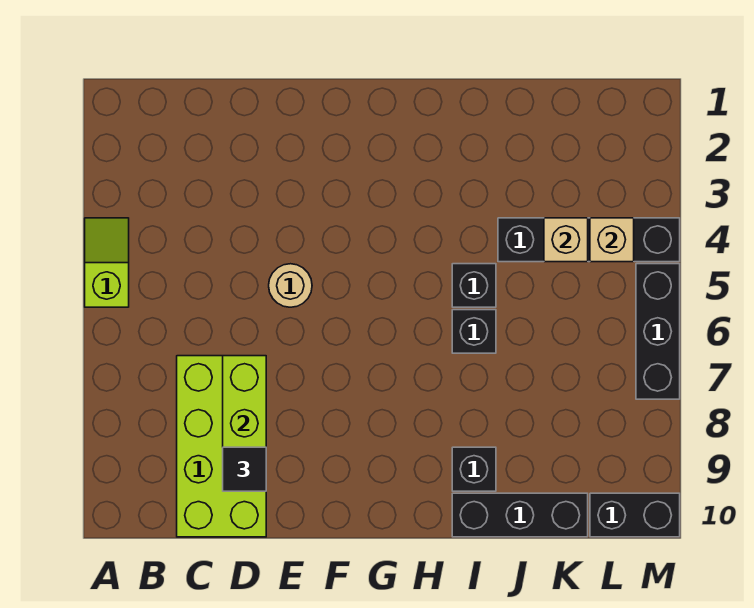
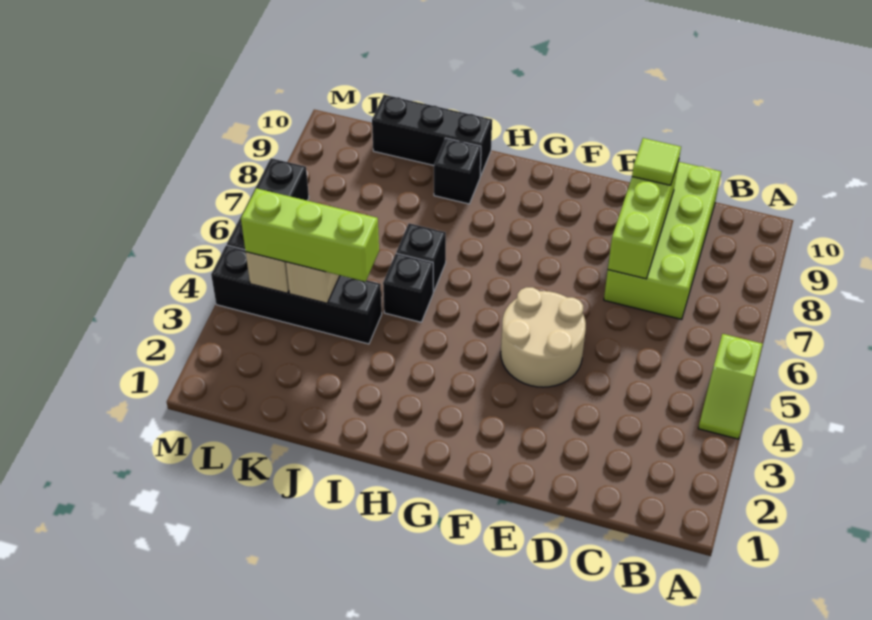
black tile D9 level 3 -> lime tile D9 level 3
tan round brick E5 level 1 -> tan round brick E4:F5 level 1
none -> lime brick J4:L4 level 3
black brick L10:M10 level 1 -> none

